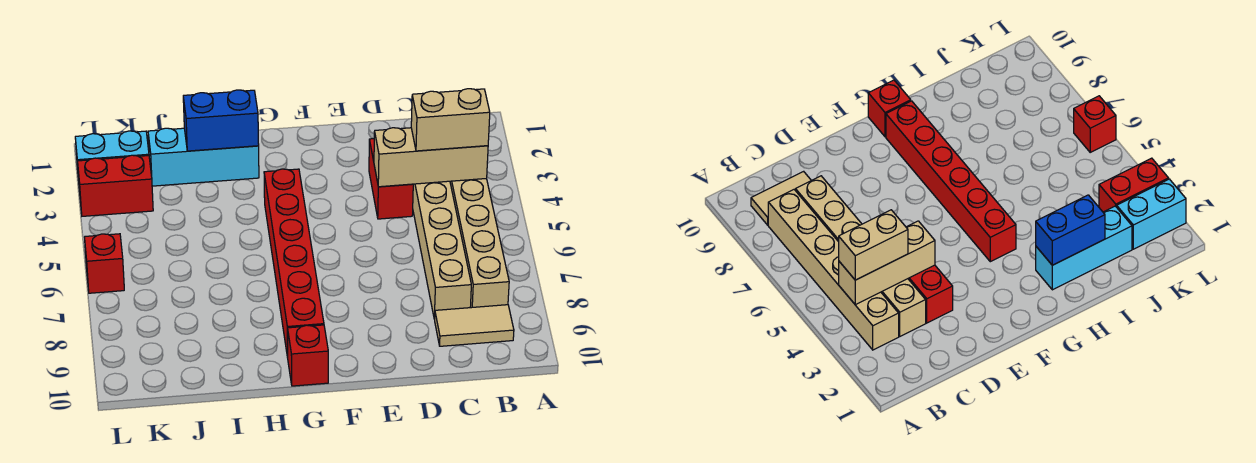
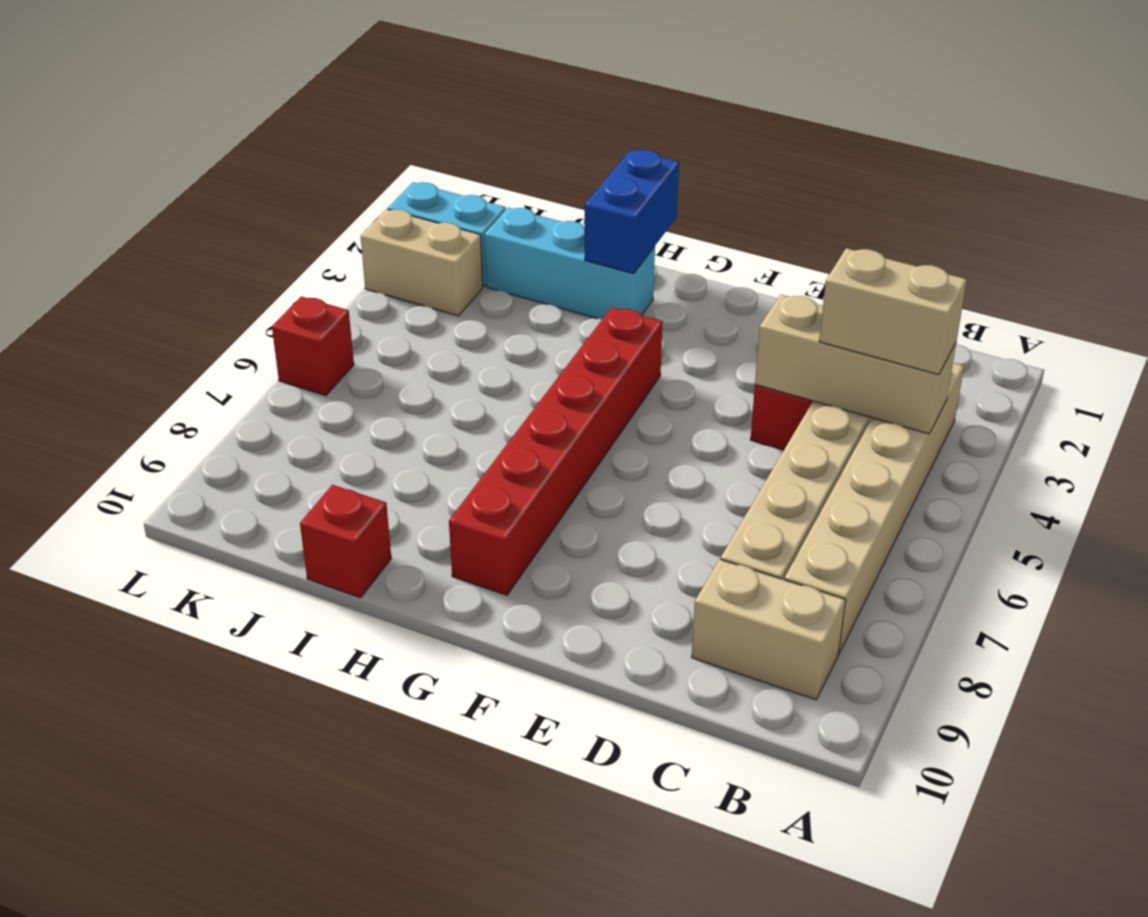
tan tile B9:C9 level 1 -> tan brick B9:C9 level 1
red brick G10 level 1 -> red brick I10 level 1
blue brick H2:I2 level 2 -> blue brick H1:H2 level 2
red brick K3:L3 level 1 -> tan brick K3:L3 level 1

